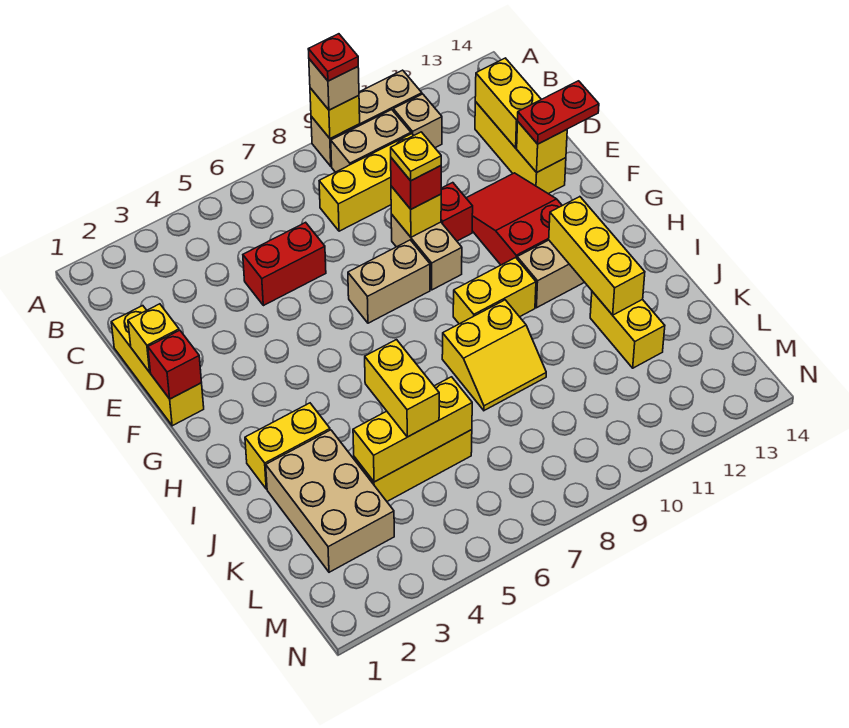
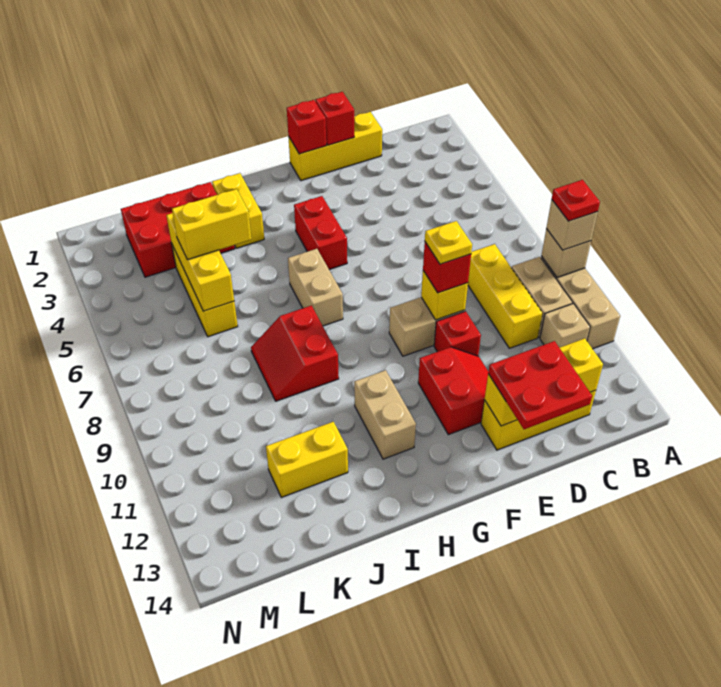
yellow brick A9 level 2 -> tan brick A9 level 2
red brick D5:D6 level 1 -> red brick G4:G5 level 1
yellow brick E1 level 2 -> red brick E1 level 2
red slope E11:G12 level 1 top G -> red slope E11:F12 level 1 top F
red plate E13:E14 level 3 -> red plate D13:E14 level 3
tan brick F7:F8 level 1 -> tan brick H6:H7 level 1
yellow brick H9:H10 level 1 -> none
yellow brick H12:J12 level 2 -> none
yellow slope I8:J9 level 1 top I -> red slope I8:J9 level 1 top I
tan brick J2:L3 level 1 -> red brick J2:L3 level 1

